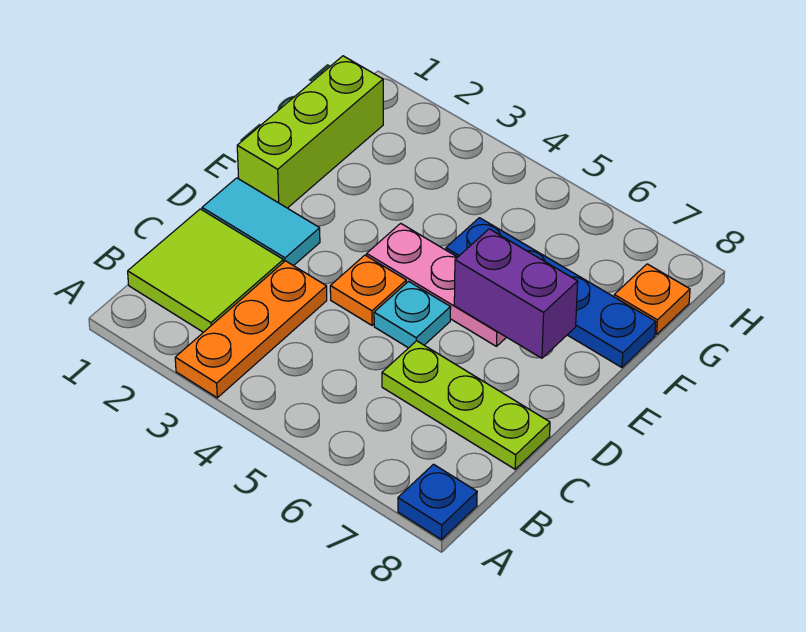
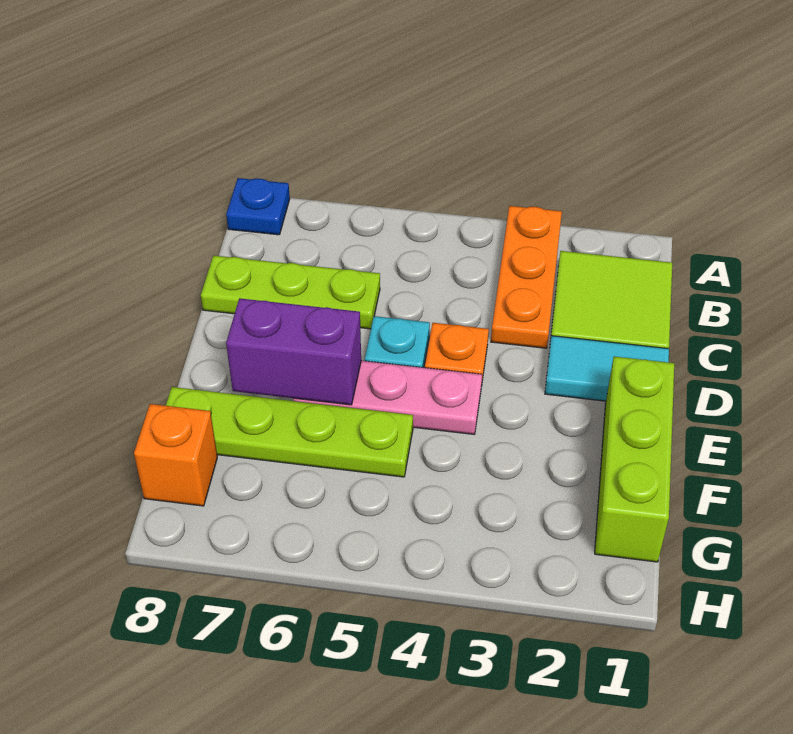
blue plate F5:F8 level 1 -> lime plate F5:F8 level 1
orange plate G8 level 1 -> orange brick G8 level 1

